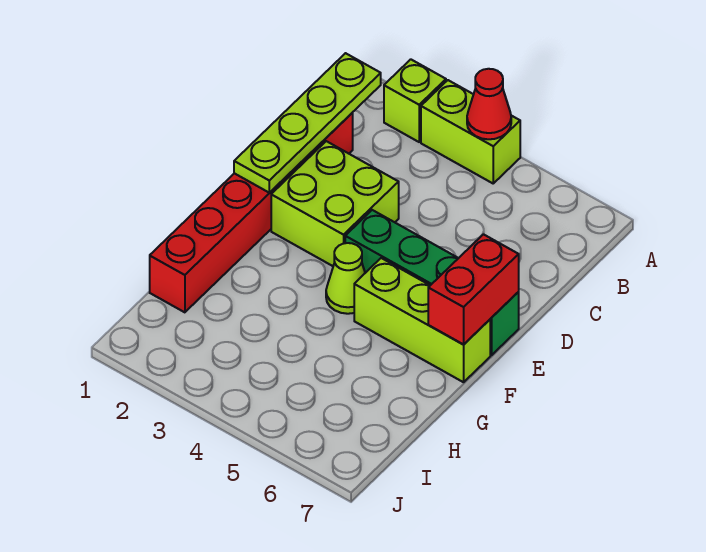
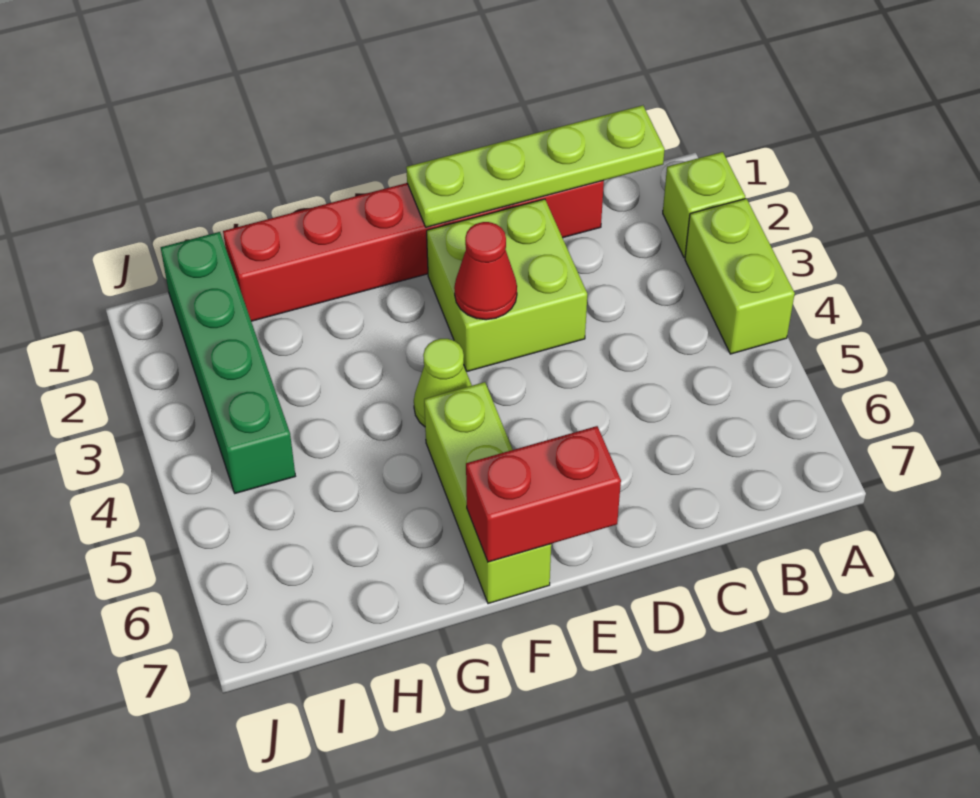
red cone A4 level 2 -> red cone E3 level 2
green brick E4:E7 level 1 -> green brick I1:I4 level 1

